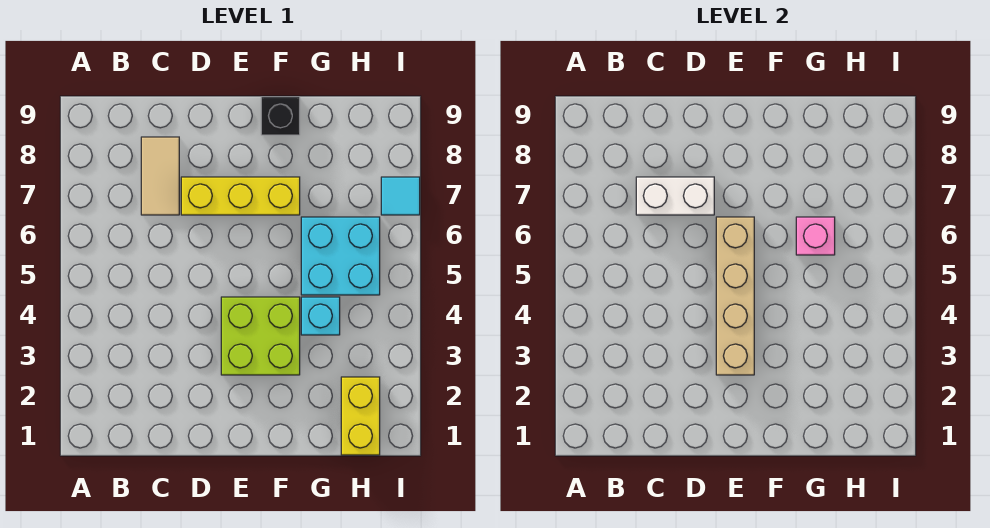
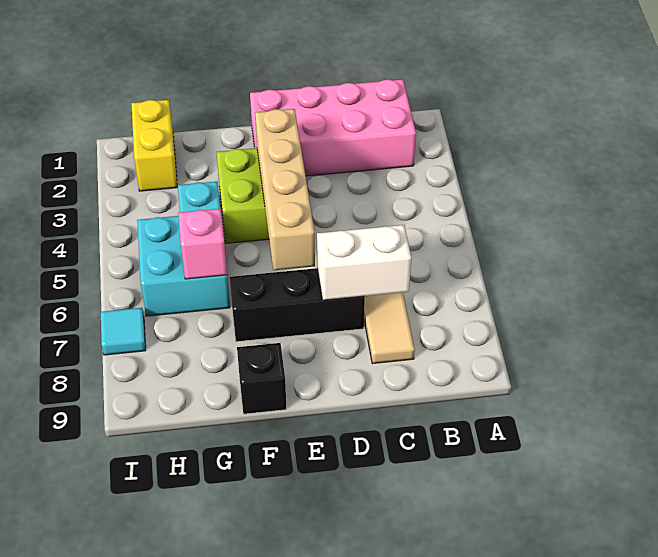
none -> pink brick B1:E2 level 1
yellow brick D7:F7 level 1 -> black brick D7:F7 level 1

